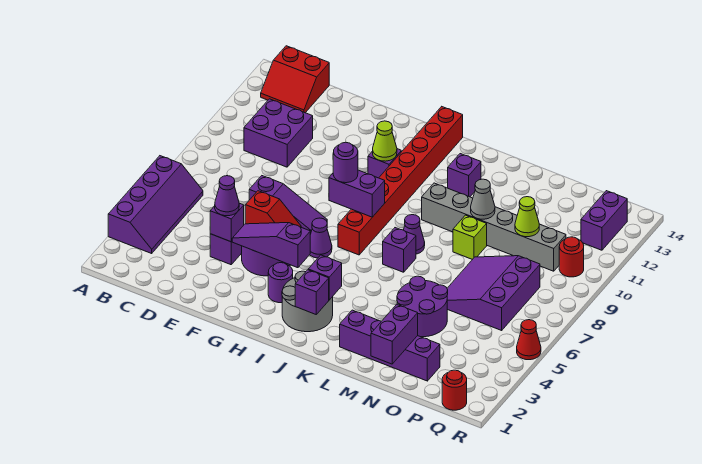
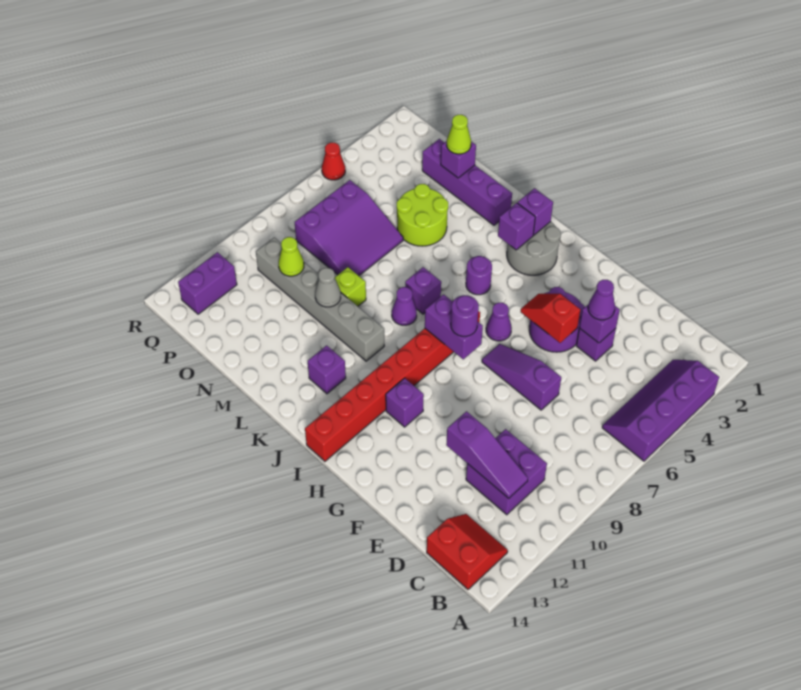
purple slope F4:H4 level 2 top H -> purple slope C11:E11 level 2 top E
purple round brick H3 level 1 -> purple round brick J5 level 1
lime cone H11 level 2 -> lime cone N2 level 3
purple round brick M4:N5 level 1 -> lime round brick M4:N5 level 1
purple brick N1:N2 level 2 -> purple brick N2 level 2
red round brick Q1 level 1 -> none
red round brick Q10 level 1 -> none

